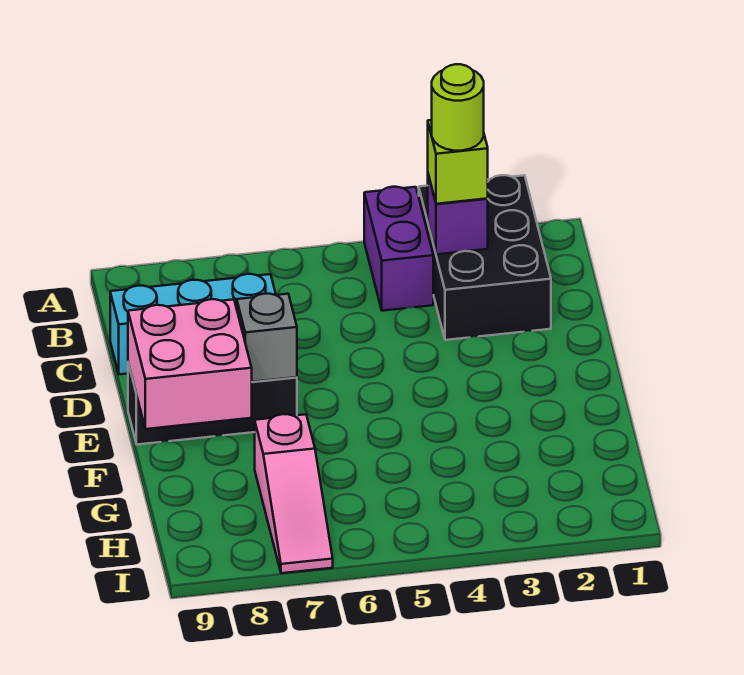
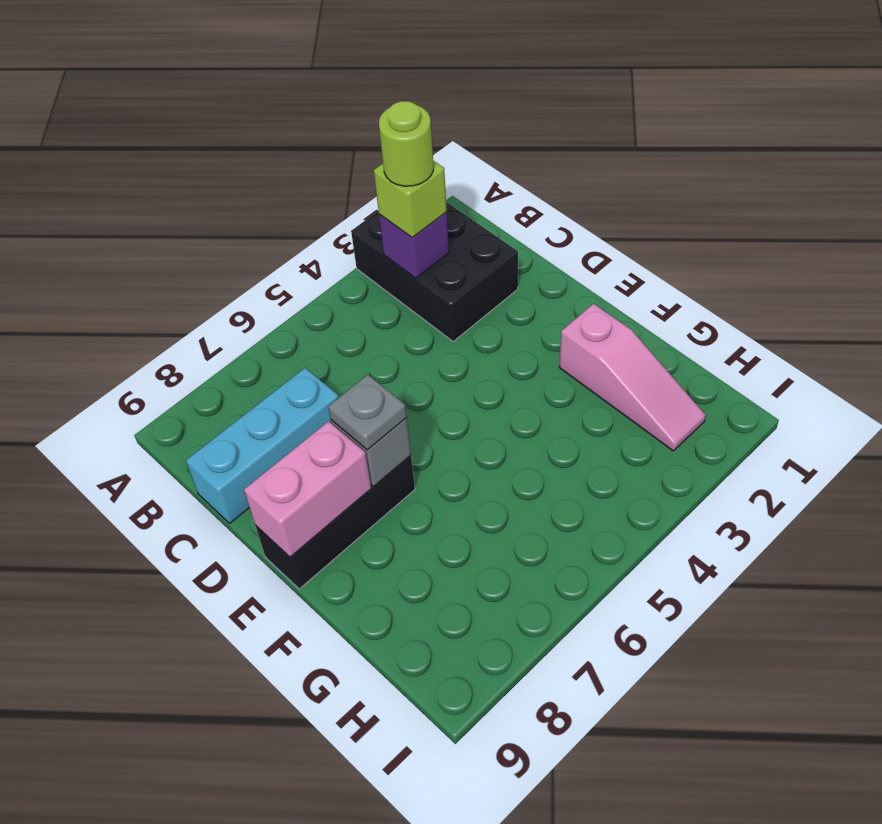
purple brick A4:B4 level 1 -> none
none -> grey plate E7 level 3
pink brick E8:F9 level 2 -> pink brick E8:E9 level 2
pink slope G7:I7 level 1 top G -> pink slope F2:H2 level 1 top F

